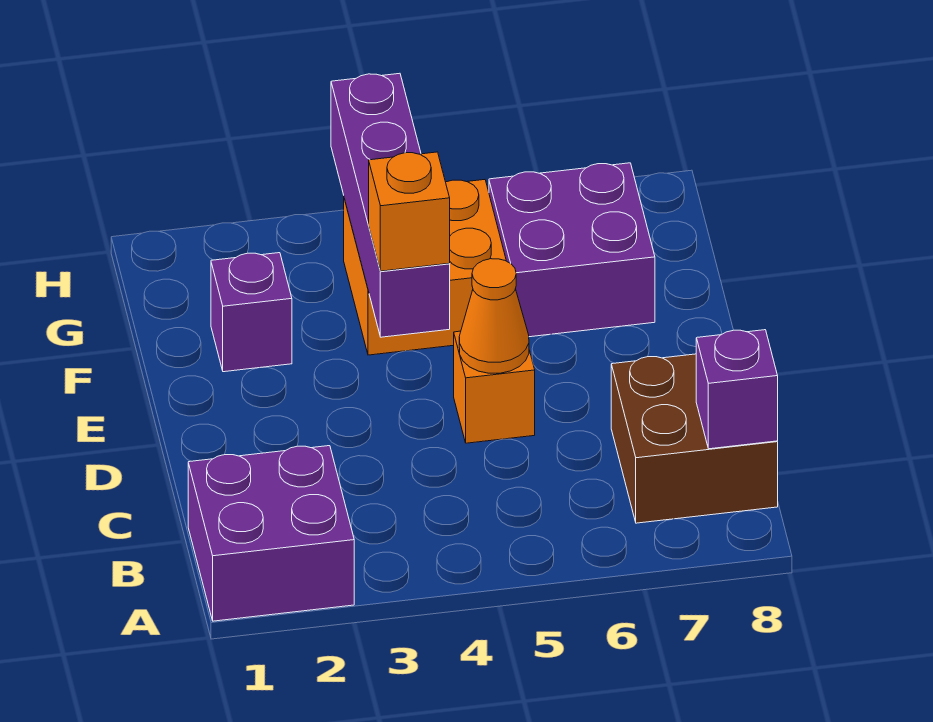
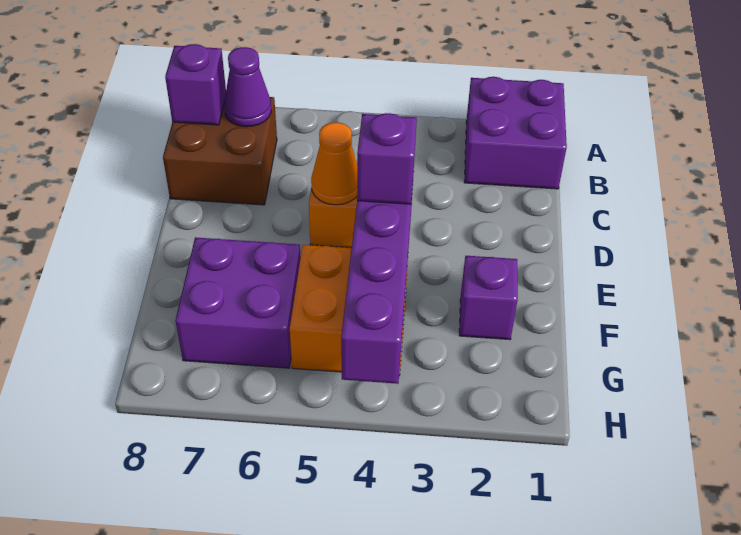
none -> purple cone B7 level 2
orange brick E4 level 3 -> purple brick E4 level 3

